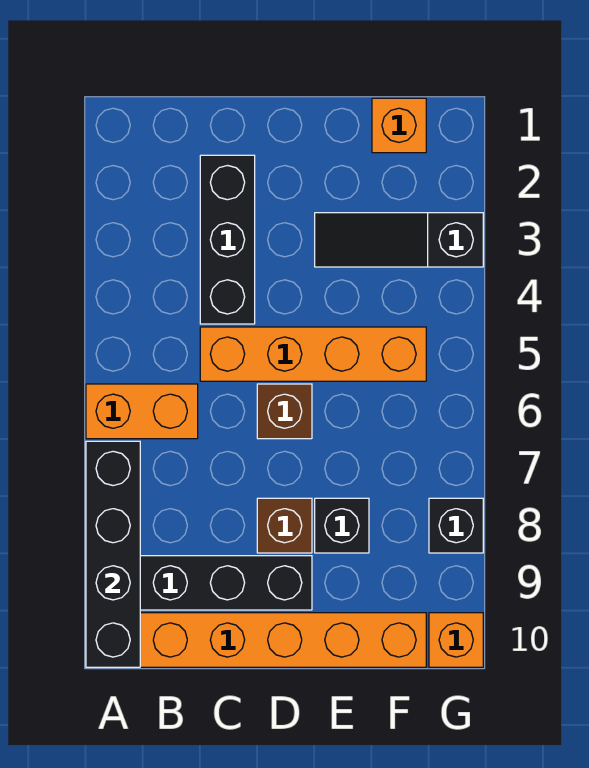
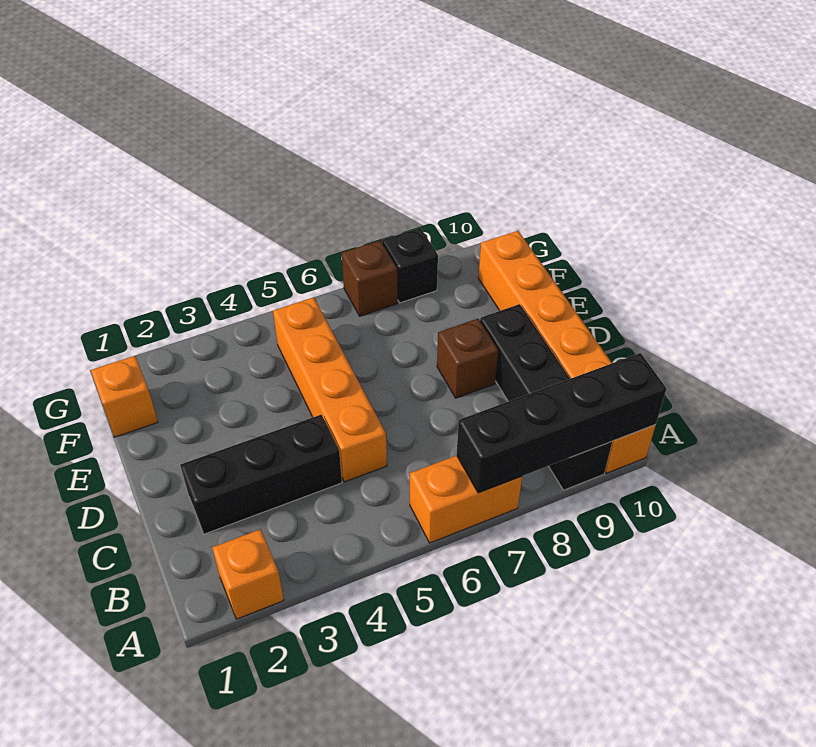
orange brick A6:B6 level 1 -> orange brick A6:A7 level 1
brown brick D6 level 1 -> brown brick G7 level 1
black slope E3:G3 level 1 top G -> none
black brick E8 level 1 -> none
orange brick G10 level 1 -> orange brick A2 level 1

